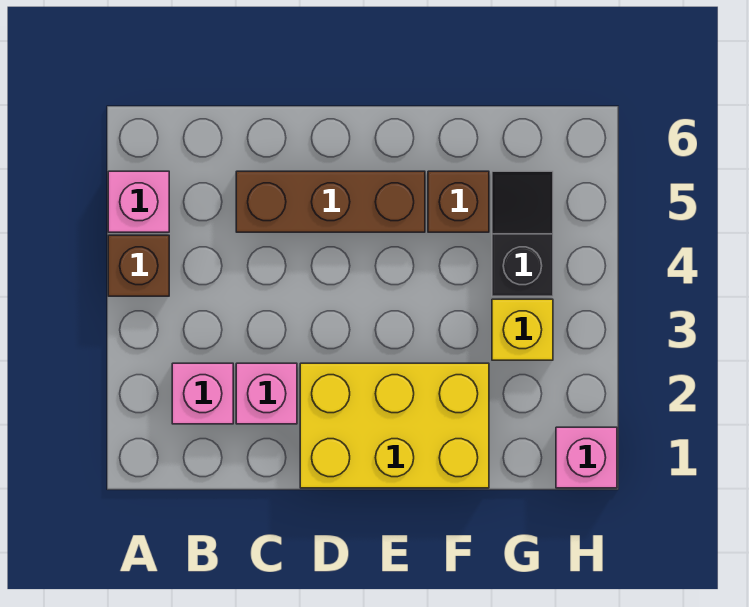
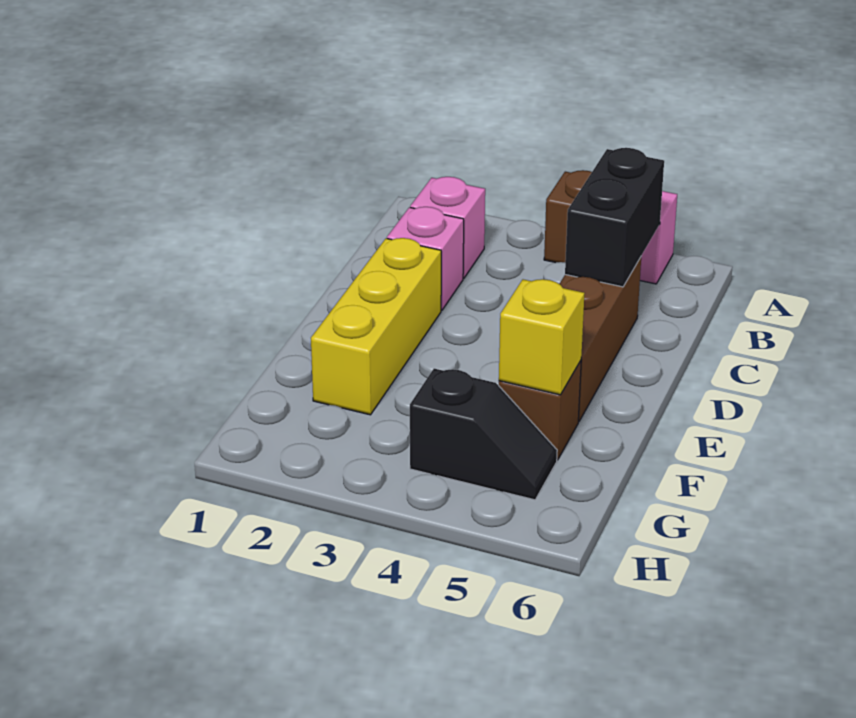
none -> black brick B5:C5 level 2
yellow brick D1:F2 level 1 -> yellow brick D2:F2 level 1
yellow brick G3 level 1 -> yellow brick F5 level 2
pink brick H1 level 1 -> none

